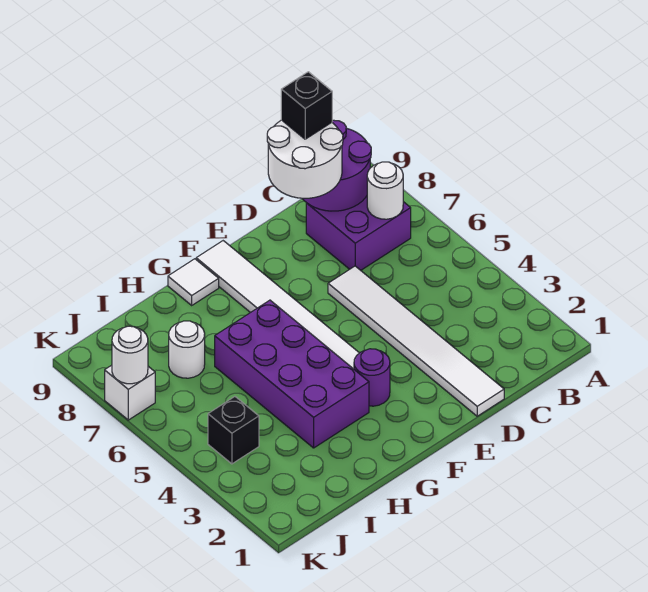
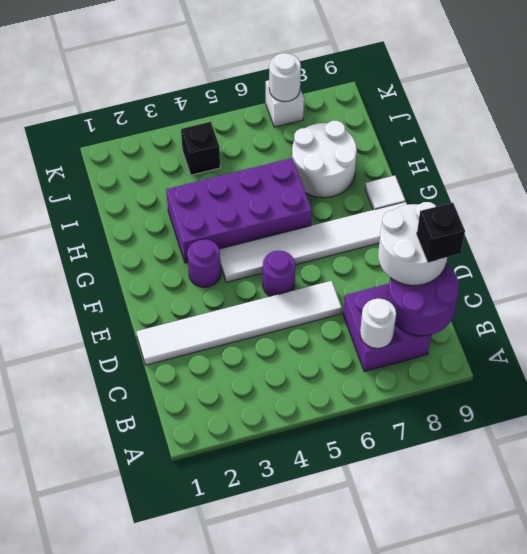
none -> purple round brick E5 level 1
white round brick I7 level 1 -> white round brick H7:I8 level 1

